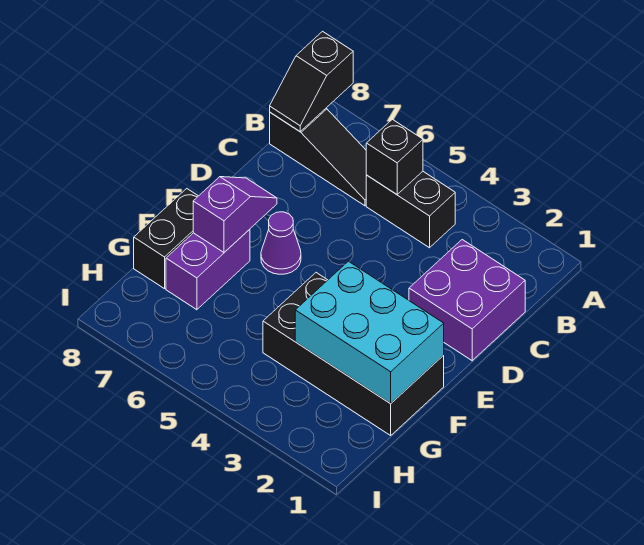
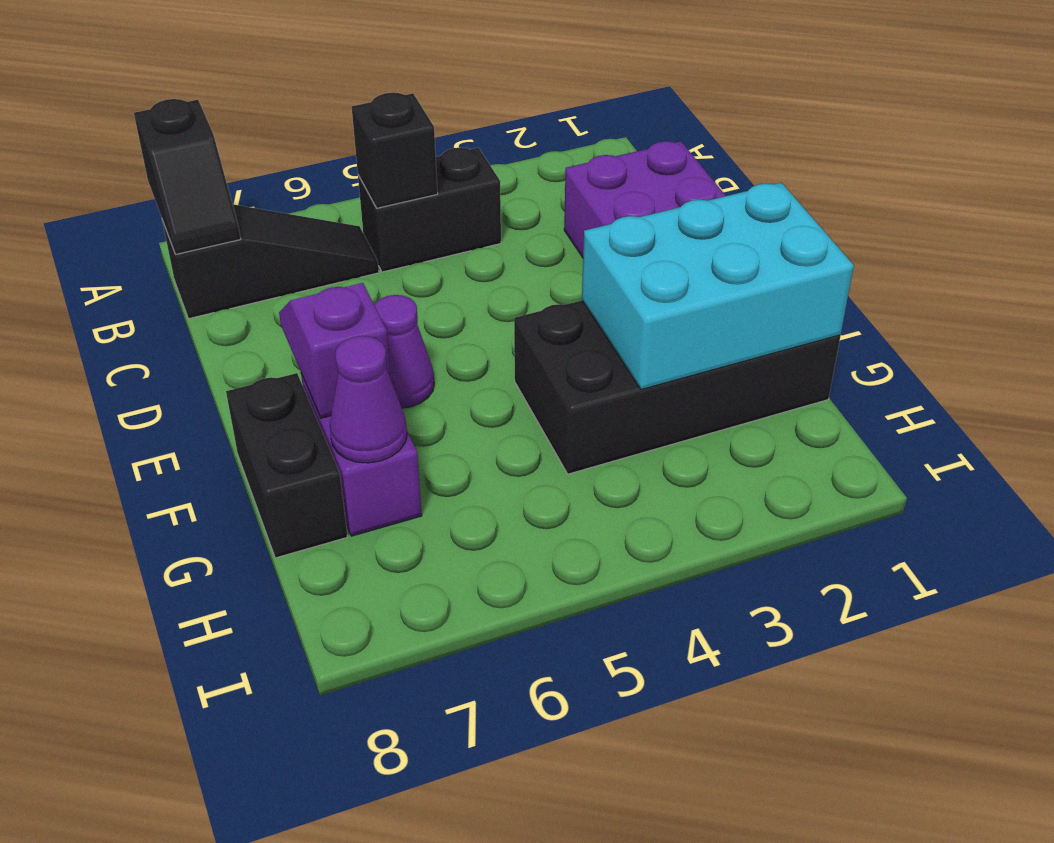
none -> purple cone G7 level 2

